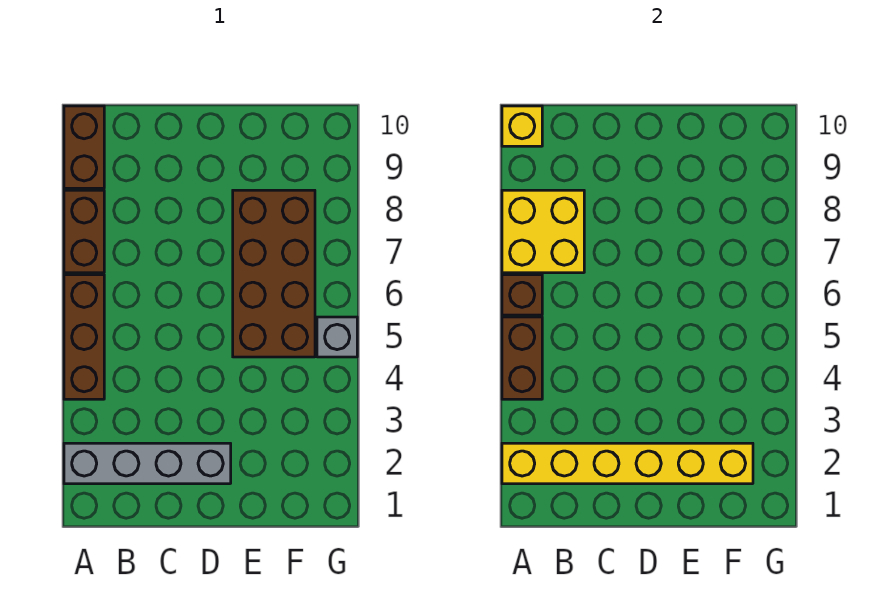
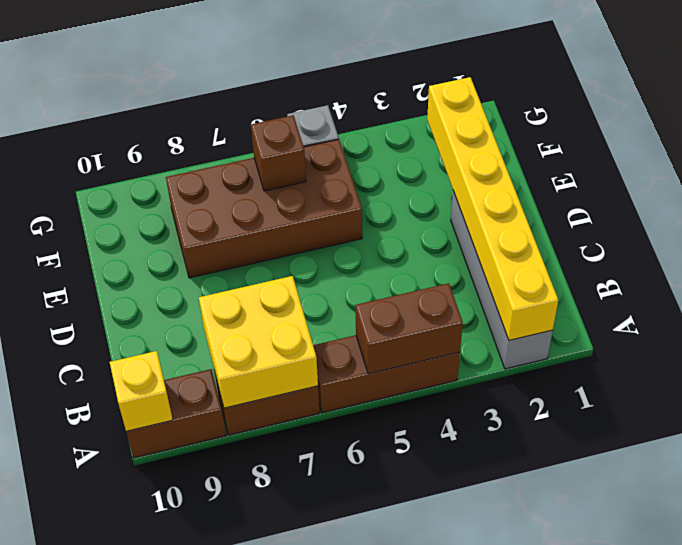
brown brick A6 level 2 -> brown brick F6 level 2

